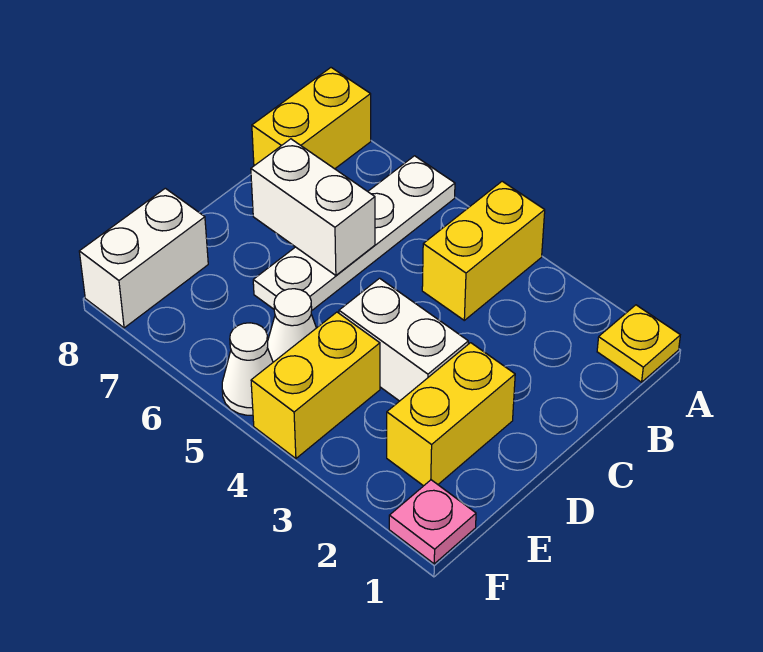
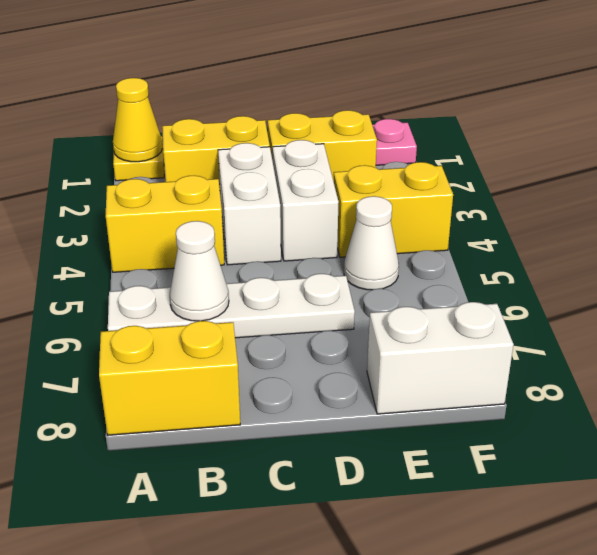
none -> yellow cone A1 level 2
none -> yellow brick B2:C2 level 1
white brick C6:C7 level 2 -> white brick C3:C4 level 1
white cone F5 level 1 -> white cone B6 level 2

